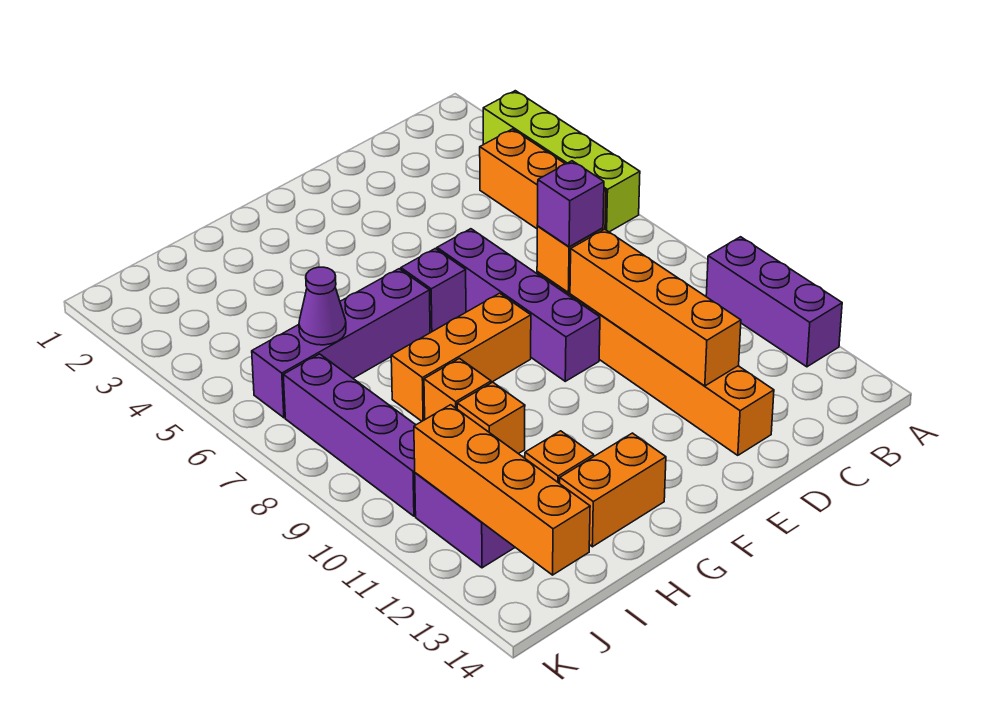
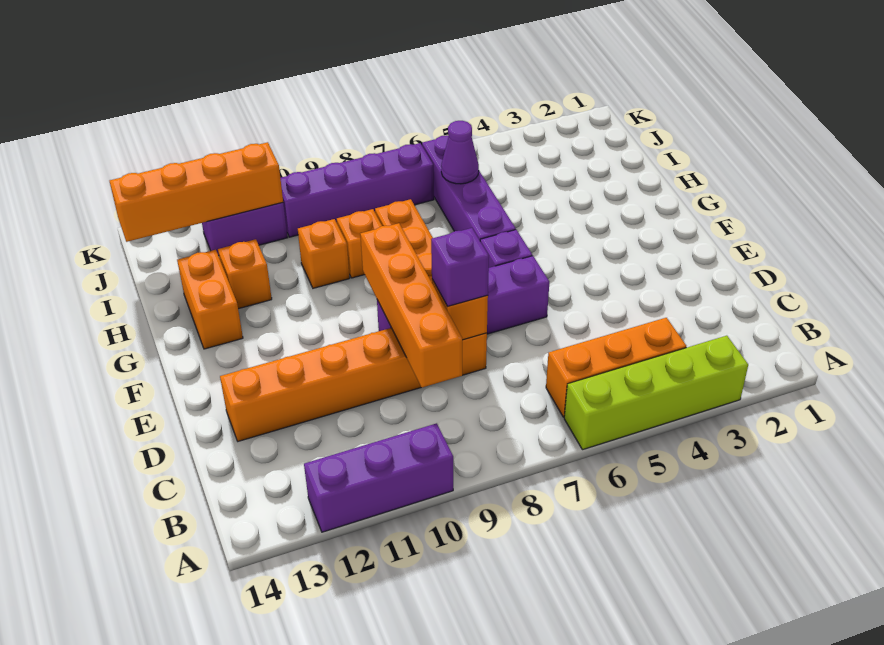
orange brick D9:D12 level 2 -> orange brick C9:F9 level 2

